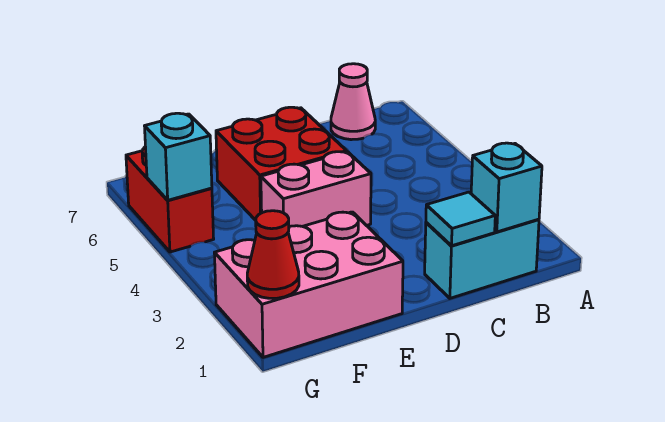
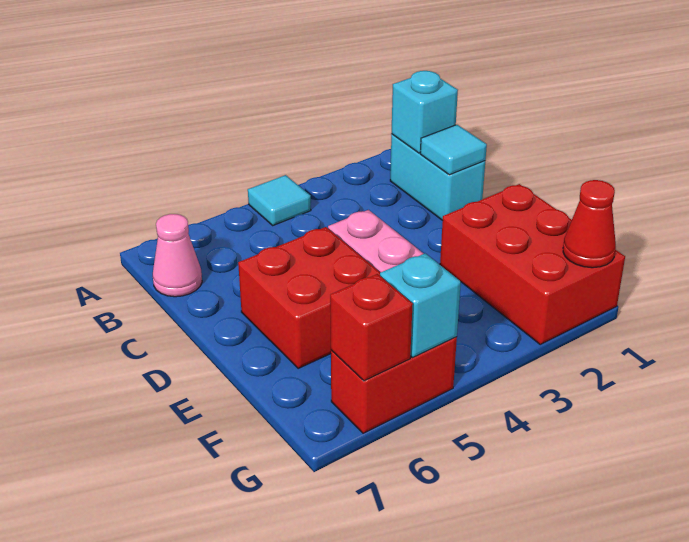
none -> cyan tile A4 level 1
pink brick E1:G2 level 1 -> red brick E1:G2 level 1
none -> red brick G6 level 2

